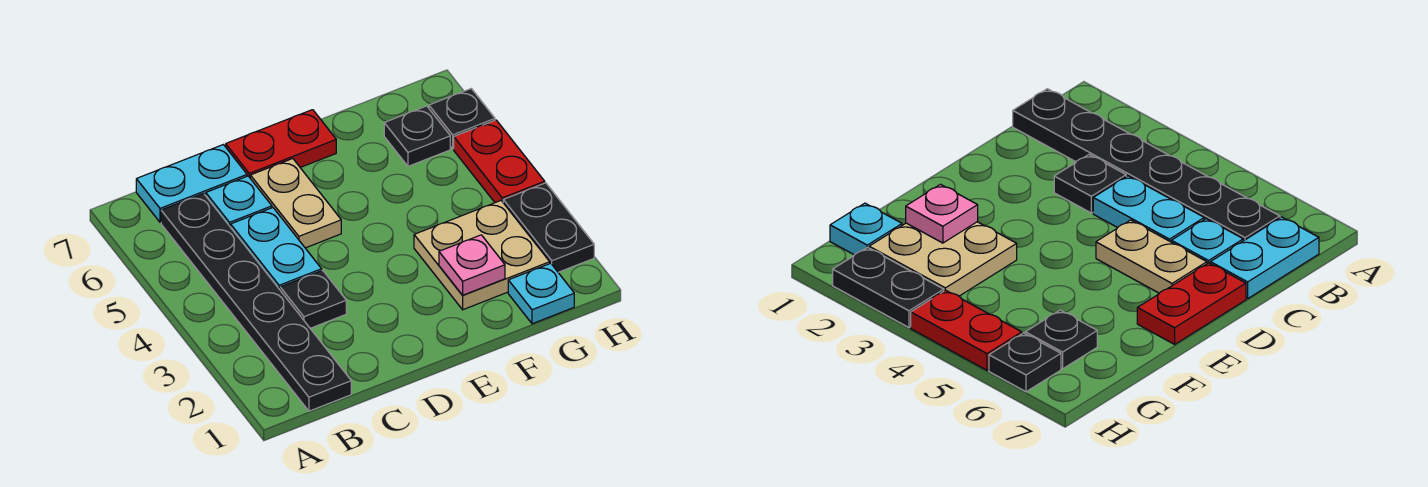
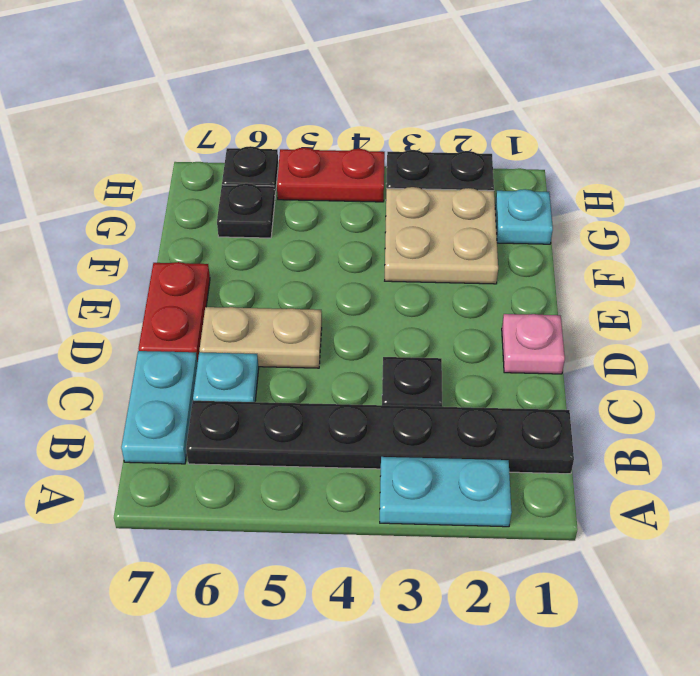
cyan plate C4:C5 level 1 -> cyan plate A2:A3 level 1
pink plate F2 level 2 -> pink plate D1 level 1

